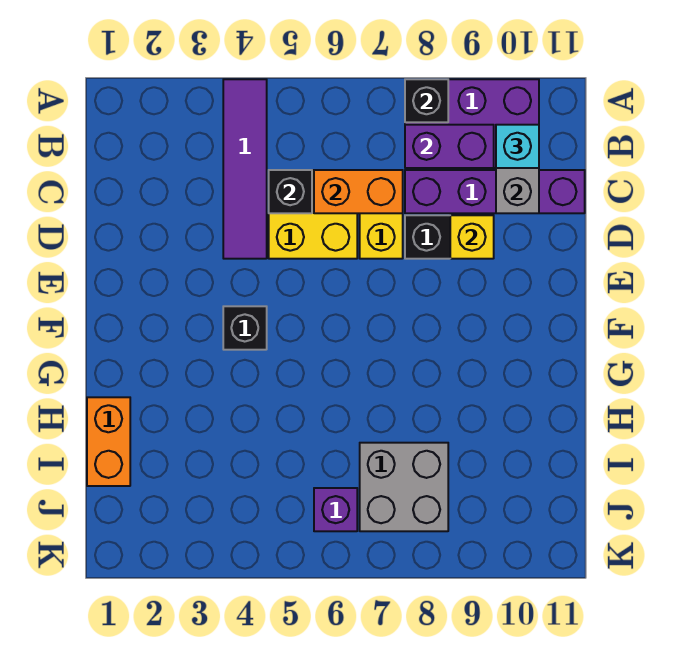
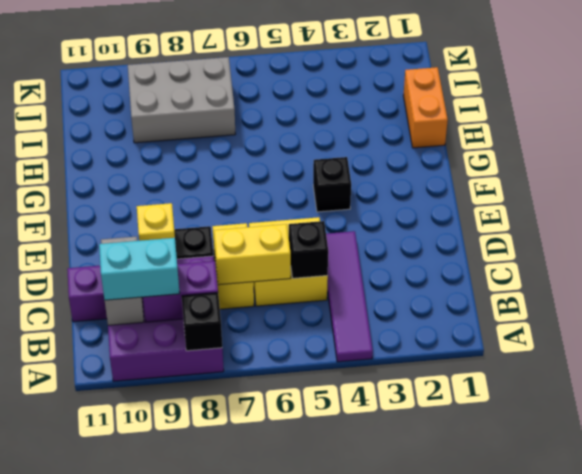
cyan brick B10 level 3 -> cyan brick B9:B10 level 3
orange brick C6:C7 level 2 -> yellow brick C6:C7 level 2
grey brick I7:J8 level 1 -> grey brick I7:J9 level 1
purple brick J6 level 1 -> none

